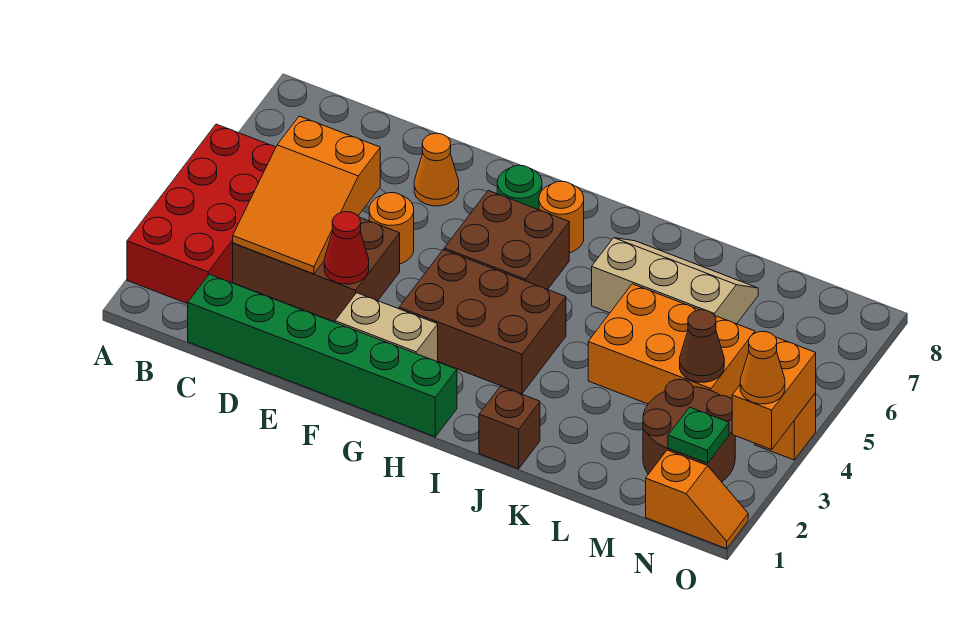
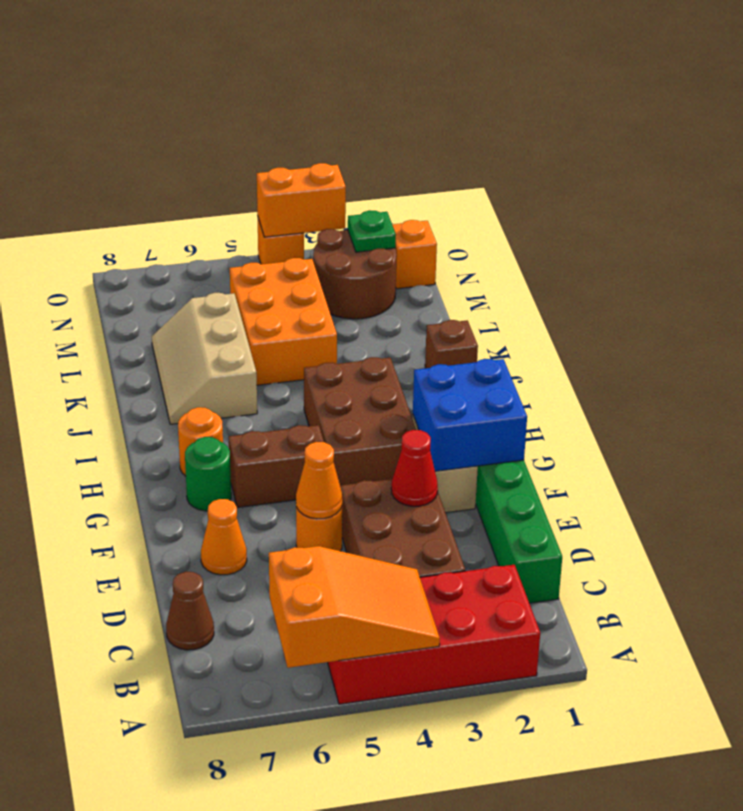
orange slope C3:D5 level 2 top 5 -> orange slope A4:B6 level 2 top 6
none -> blue brick F1:G2 level 2
brown brick G5:H6 level 1 -> brown brick G5:G6 level 1
brown cone M4 level 2 -> brown cone C8 level 1
orange cone O3 level 3 -> orange cone E5 level 2

